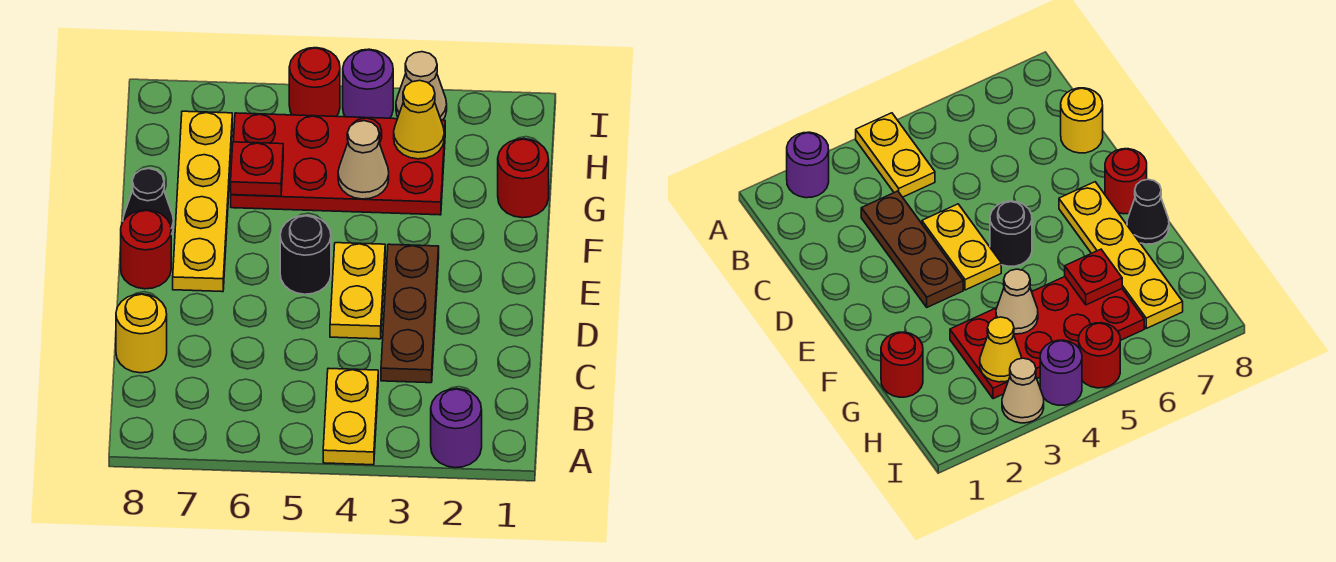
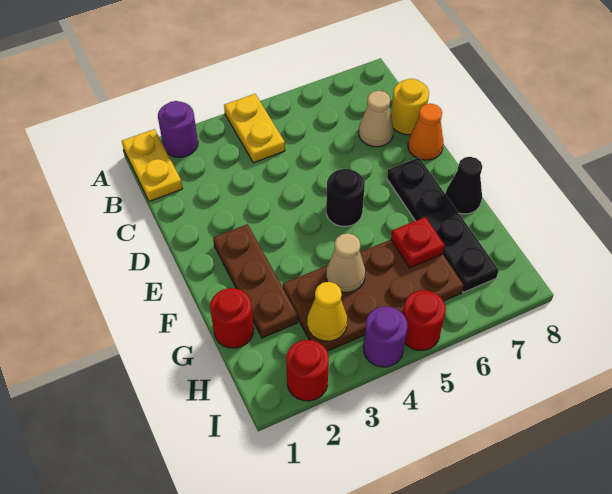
brown plate C3:E3 level 1 -> brown plate E2:G2 level 1
yellow plate D4:E4 level 1 -> yellow plate A1:B1 level 1
none -> orange cone D8 level 1
yellow plate E7:H7 level 1 -> black plate E7:H7 level 1
red round brick E8 level 1 -> red round brick I2 level 1
red plate G3:H6 level 1 -> brown plate G3:H6 level 1
tan cone I3 level 1 -> tan cone C7 level 1

